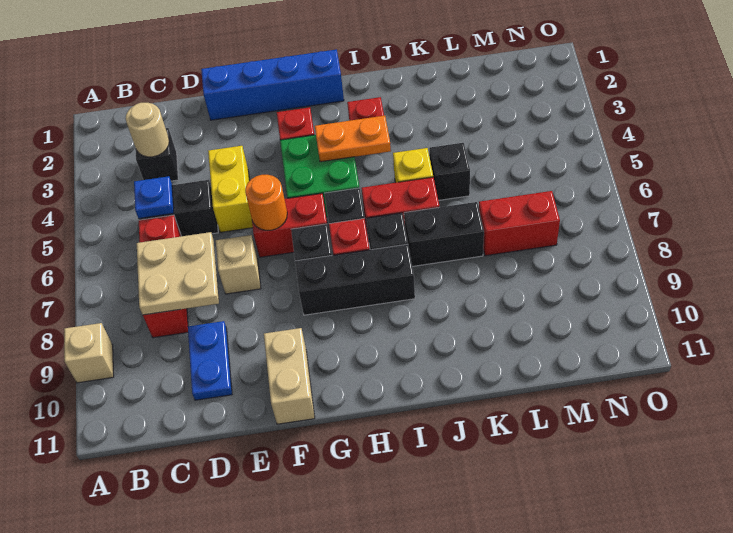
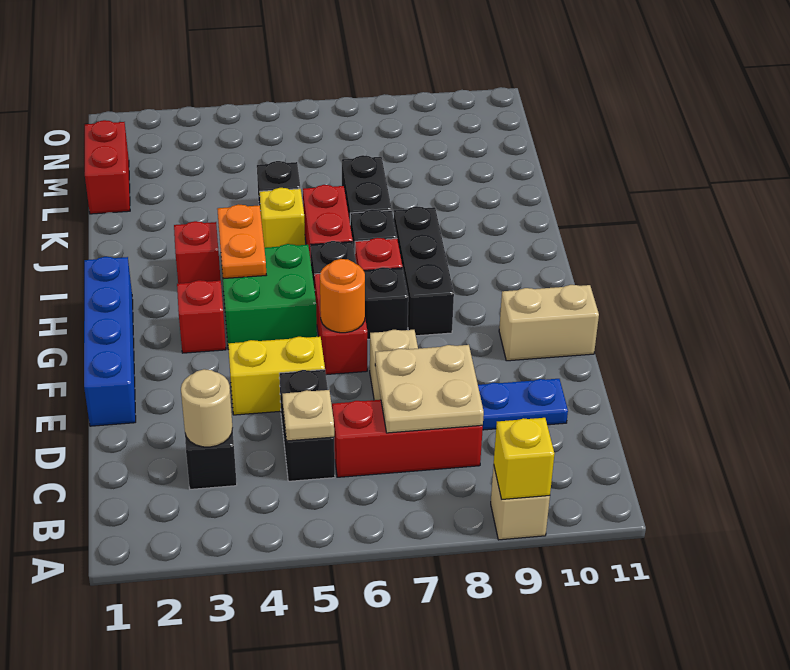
none -> yellow brick A9 level 2
blue plate C5 level 2 -> tan plate C5 level 2
red brick L7:M7 level 1 -> red brick L1:M1 level 1

